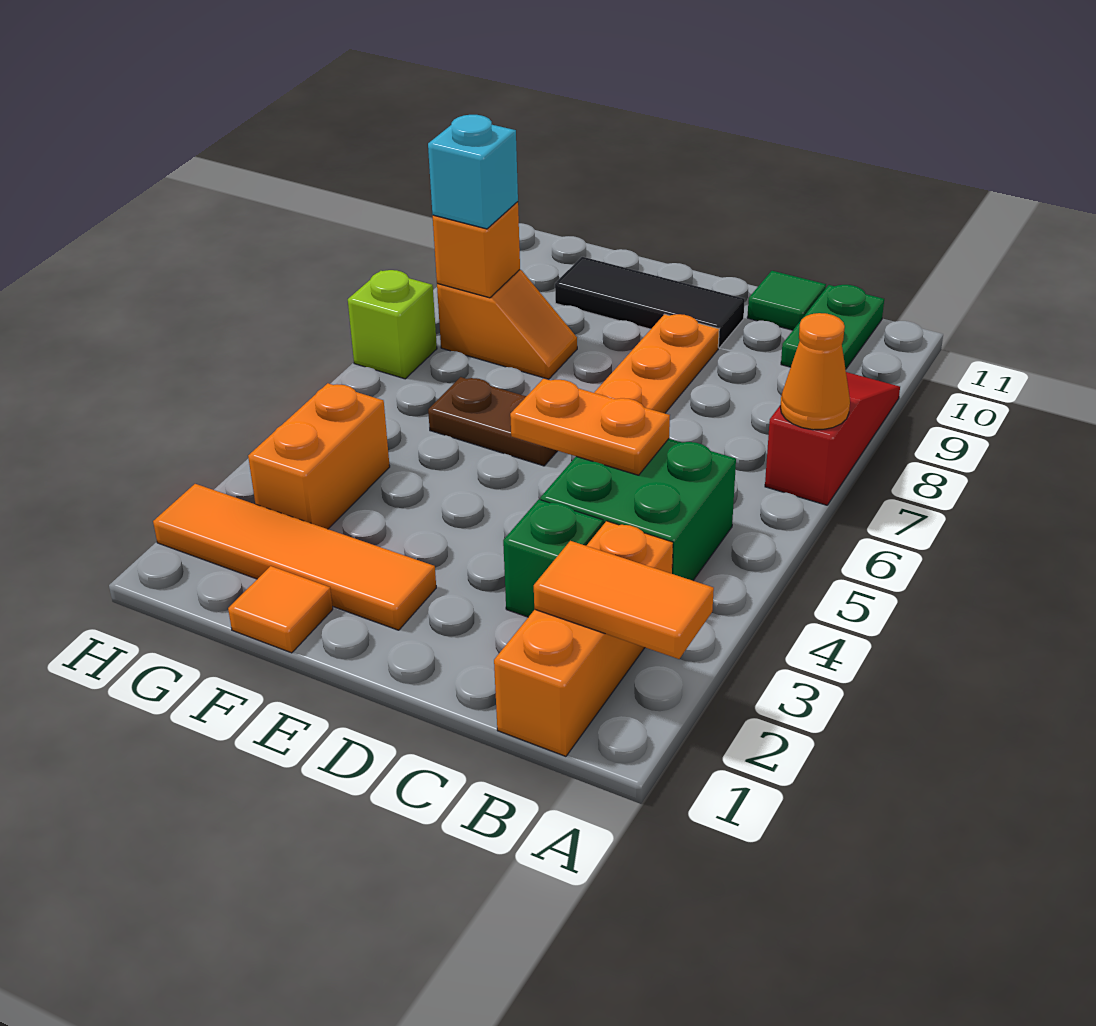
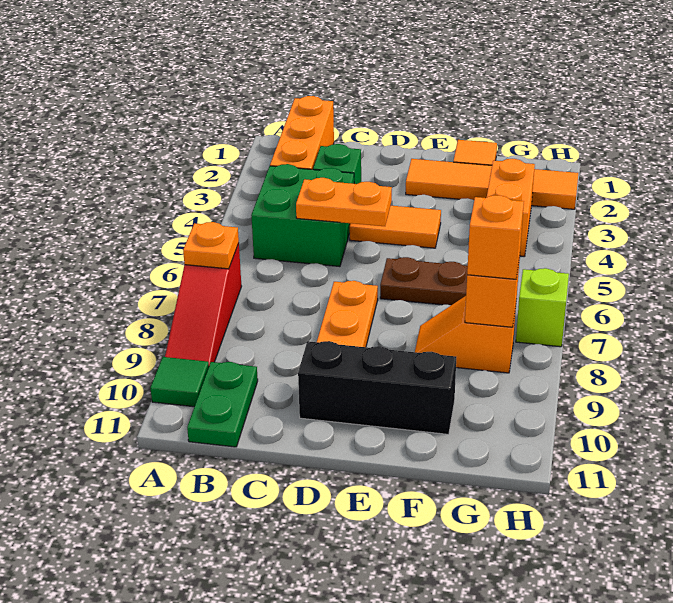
orange tile A2:B2 level 2 -> orange tile D4:E4 level 1
orange cone A7 level 2 -> orange plate A7 level 2
green tile C11 level 1 -> green tile A10 level 1
black tile D10:F10 level 1 -> black brick D10:F10 level 1
cyan brick G8 level 3 -> orange brick G8 level 3

